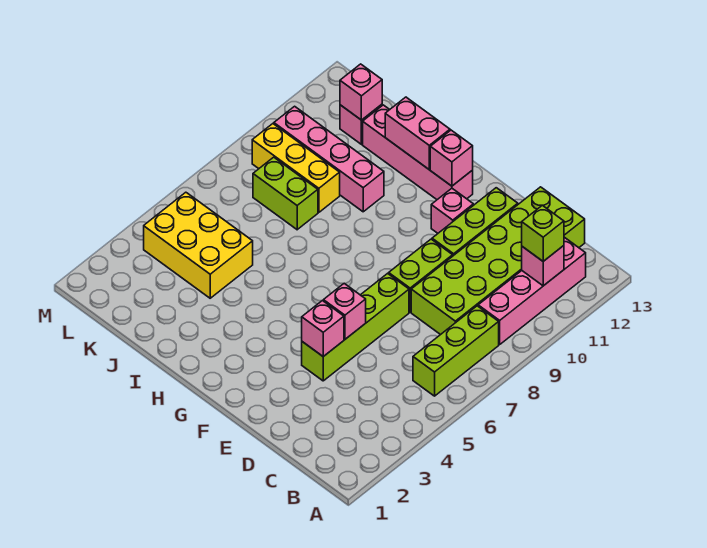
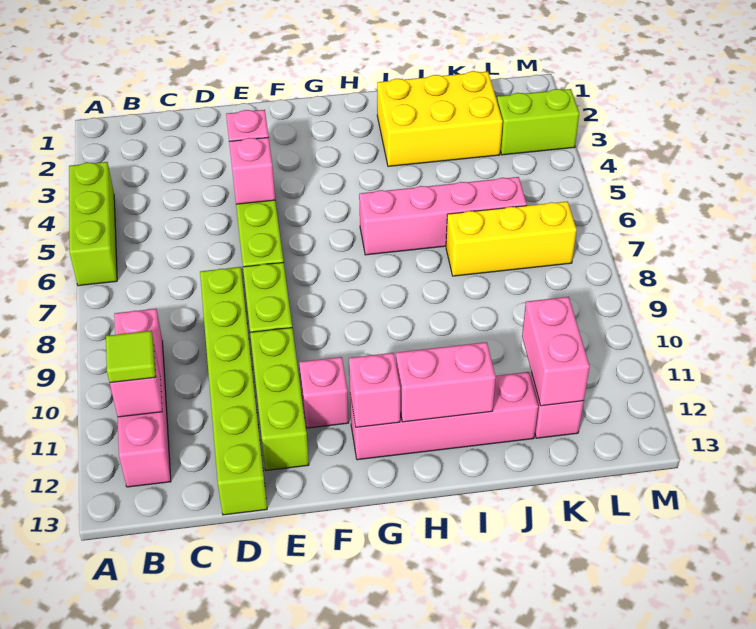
lime brick B6:B8 level 1 -> lime brick A4:A6 level 1
lime brick B11 level 3 -> lime tile B11 level 3
lime brick C8:D13 level 1 -> lime brick D8:D13 level 1
pink brick I10:L10 level 1 -> pink brick H6:K6 level 1
yellow brick J4:L5 level 1 -> yellow brick I2:K3 level 1
lime brick J8:K8 level 1 -> lime brick L3:M3 level 1
yellow brick J9:L9 level 1 -> yellow brick J7:L7 level 1
pink brick K12 level 2 -> pink brick K11:K12 level 2

